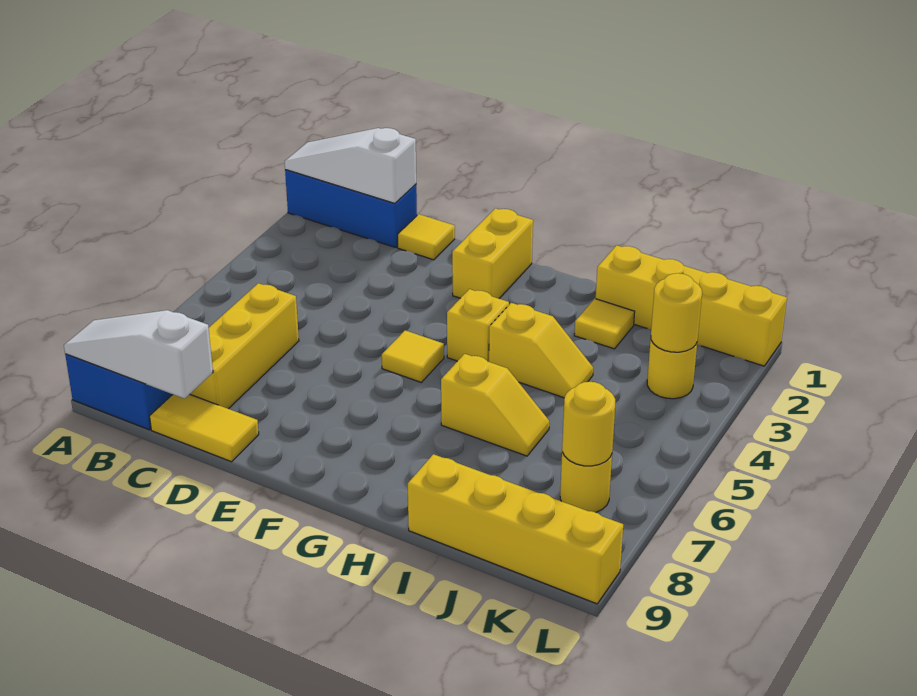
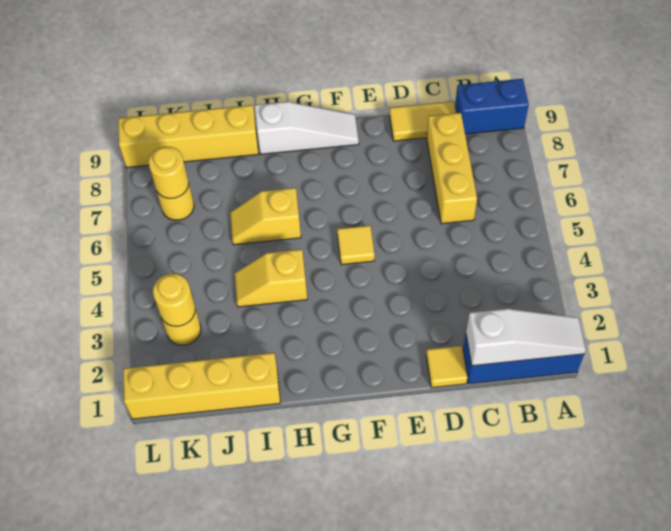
white slope A9:C9 level 2 top C -> white slope F9:H9 level 1 top H
yellow brick F1:F2 level 1 -> none
yellow brick G4 level 1 -> none
yellow tile I2 level 1 -> none

